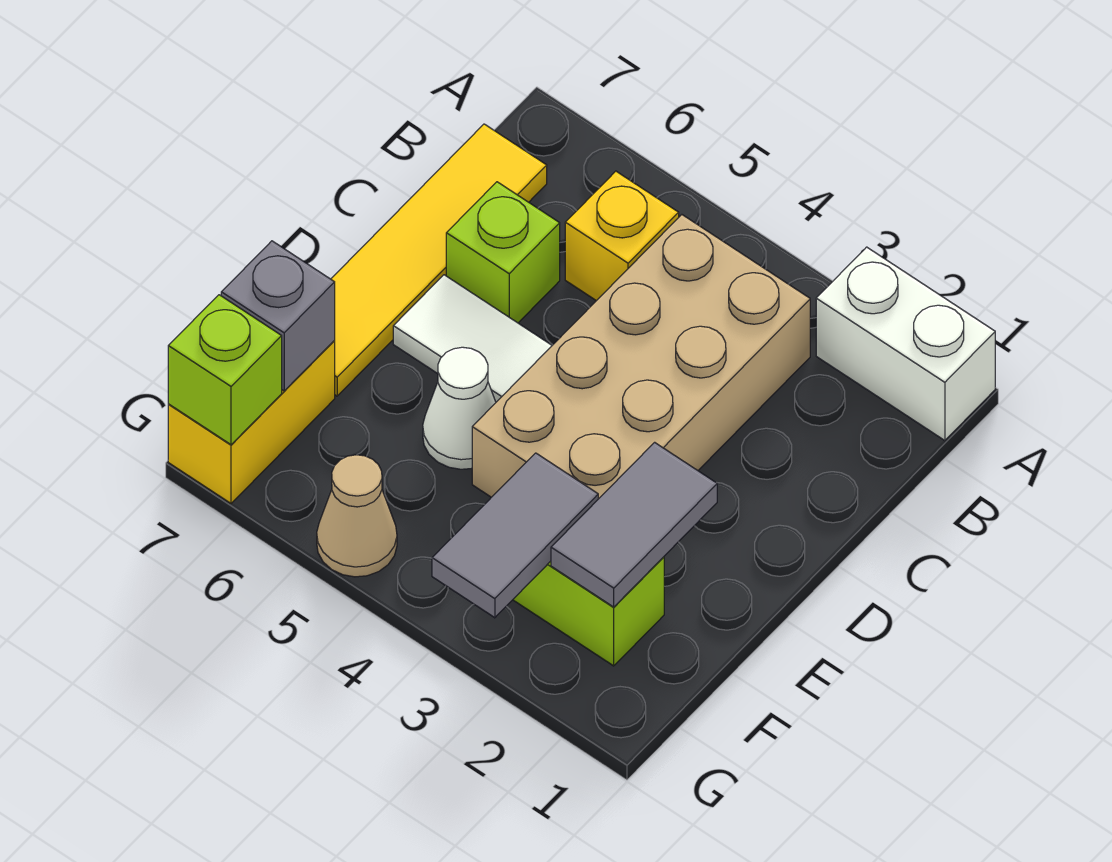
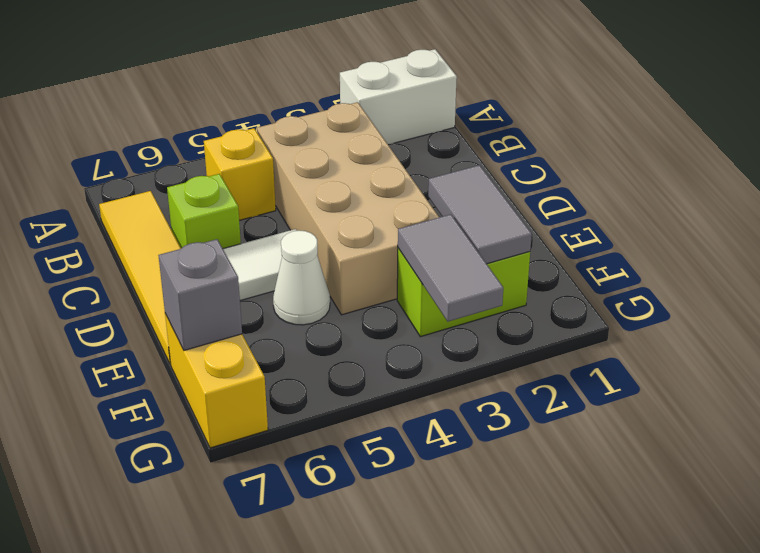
tan cone G5 level 1 -> none
lime brick G7 level 2 -> none

